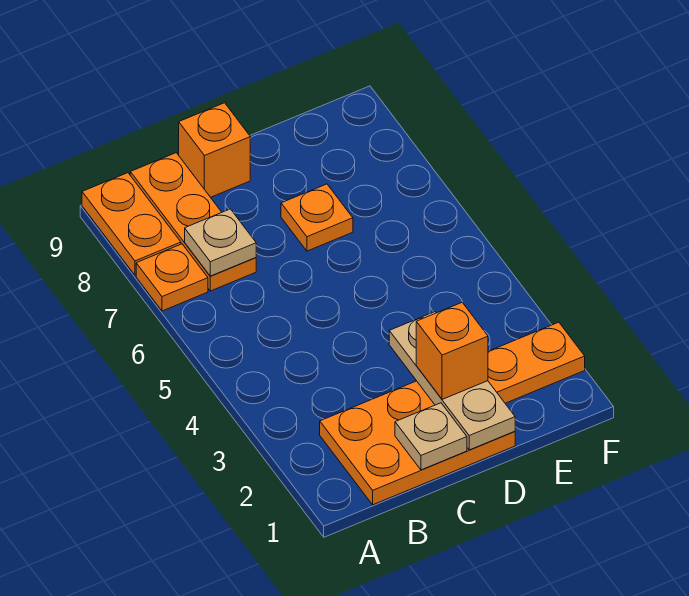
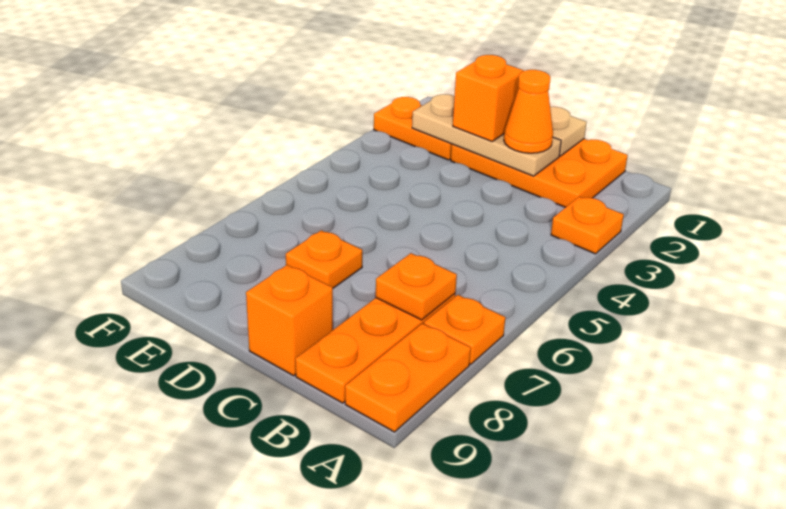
none -> orange plate A3 level 1
tan plate B7 level 2 -> orange plate B7 level 2
none -> orange cone C2 level 3
tan plate D1:D3 level 2 -> tan plate C2:E2 level 2

